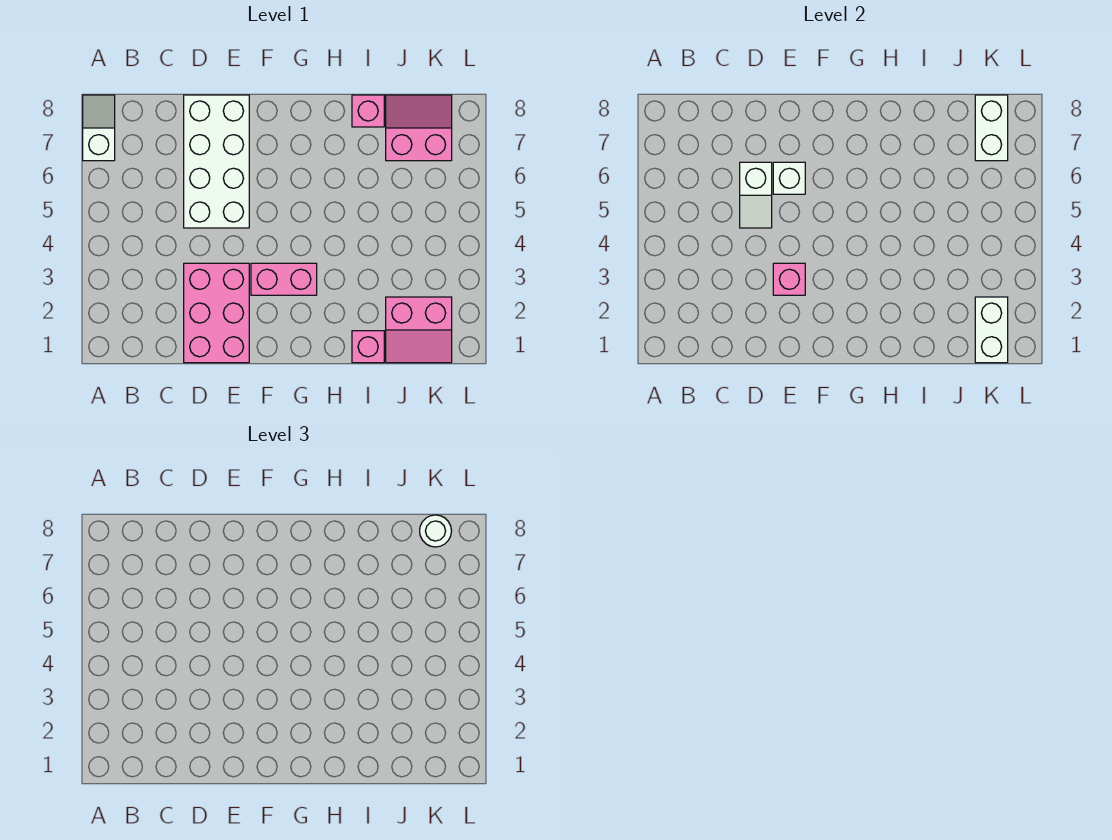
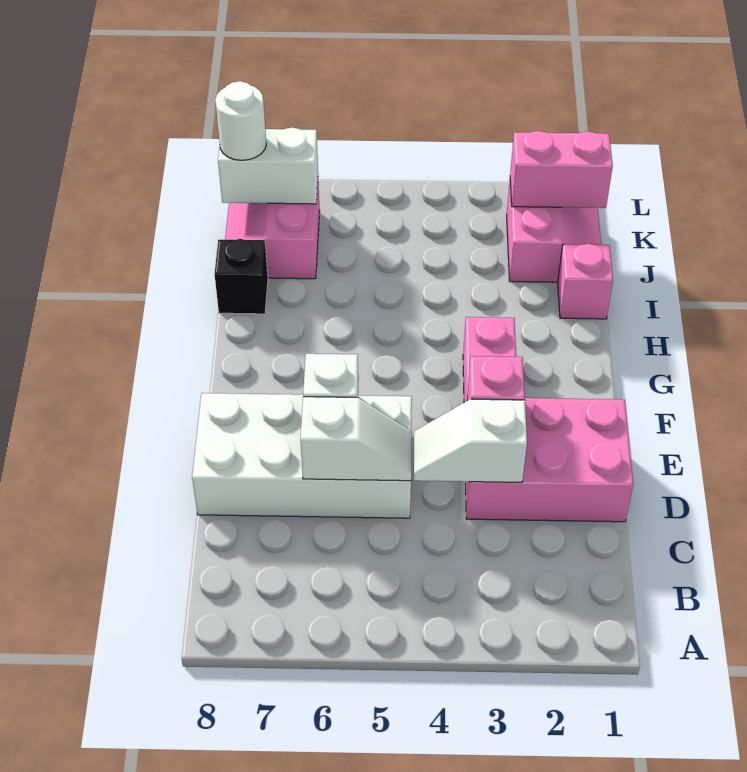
white slope A7:A8 level 1 top 7 -> white slope D3:D4 level 2 top 3
pink brick I8 level 1 -> black brick I8 level 1
white brick K1:K2 level 2 -> pink brick K1:K2 level 2

